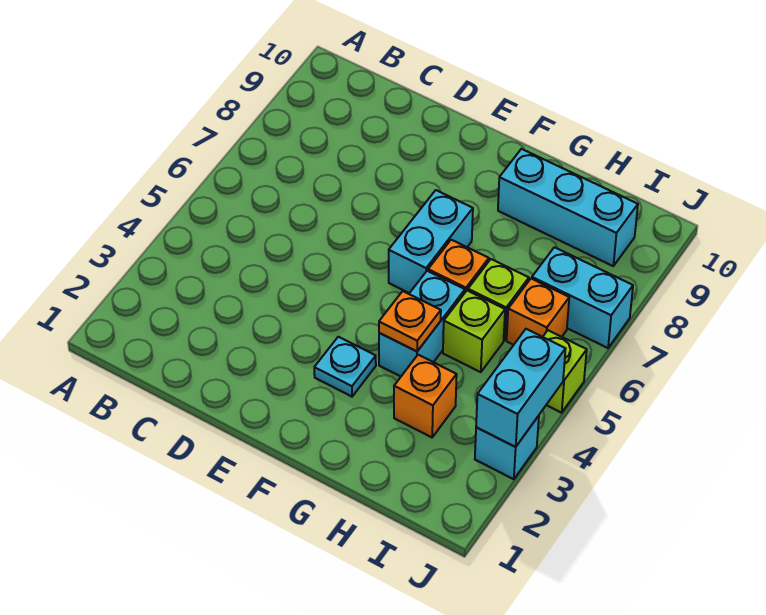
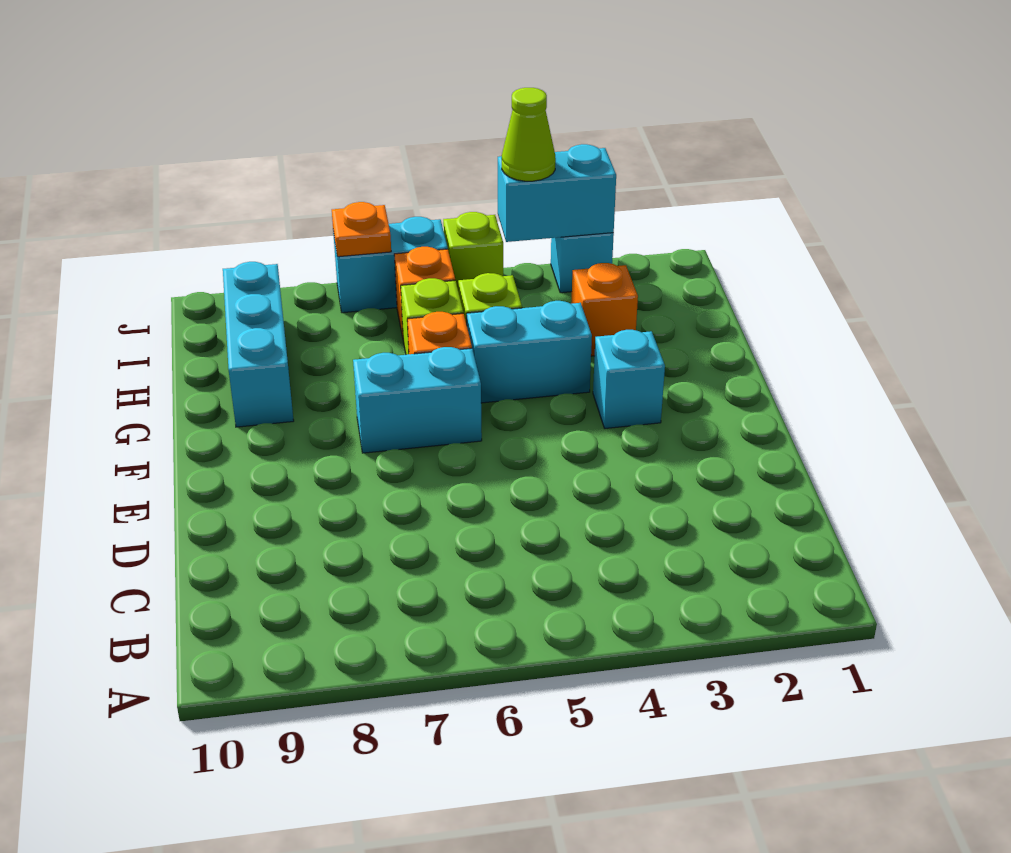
cyan plate F3 level 1 -> cyan brick F3 level 1
orange plate G4 level 2 -> orange plate J7 level 2
cyan brick I7:J7 level 1 -> cyan brick J6:J7 level 1
none -> lime cone J4 level 3

